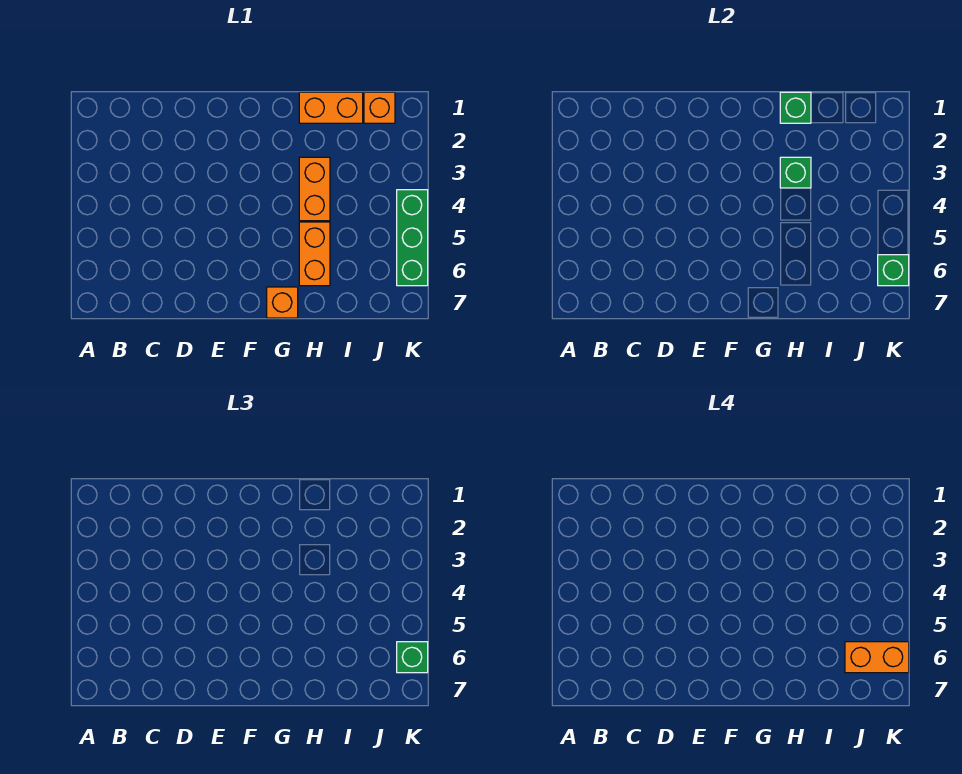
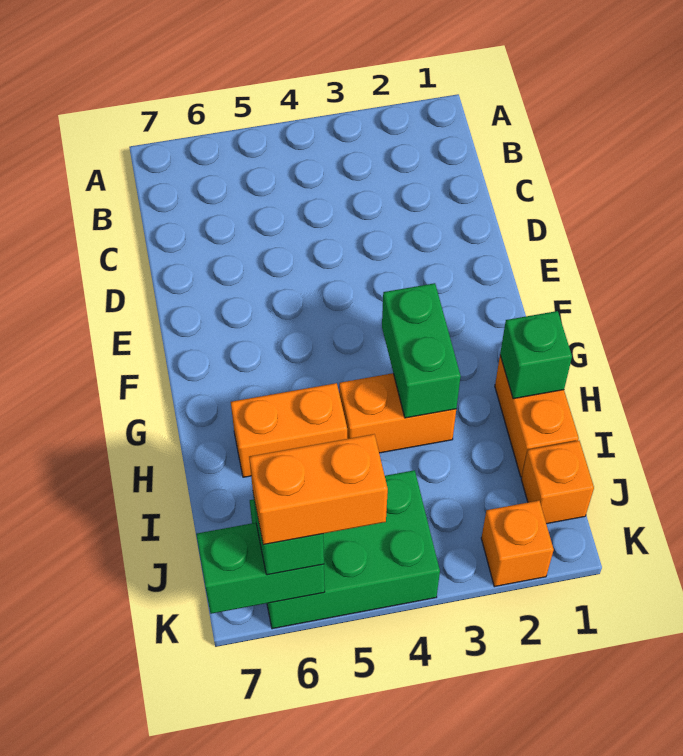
orange brick G7 level 1 -> orange brick K2 level 1
green brick H3 level 2 -> green brick G3:H3 level 2
orange brick J6:K6 level 4 -> orange brick K5:K6 level 4
green brick K4:K6 level 1 -> green brick J4:K6 level 1
green brick K6 level 2 -> green brick K6:K7 level 2

